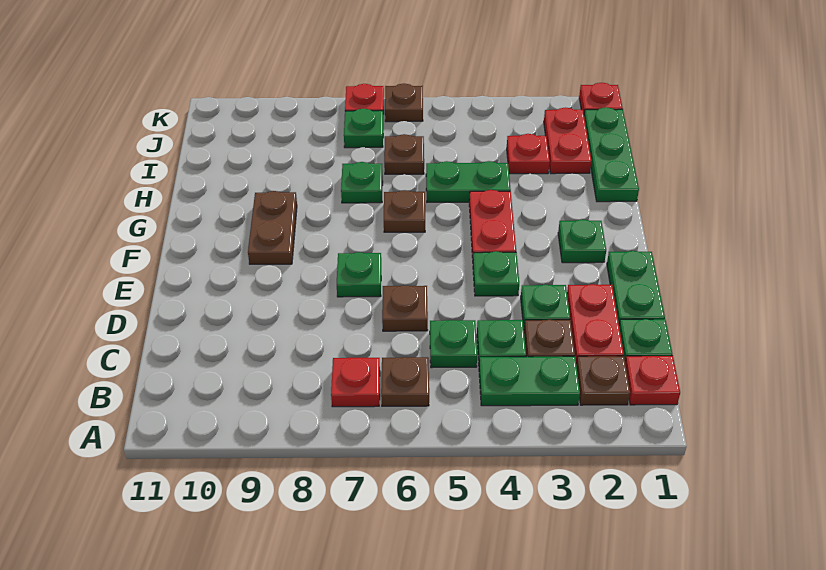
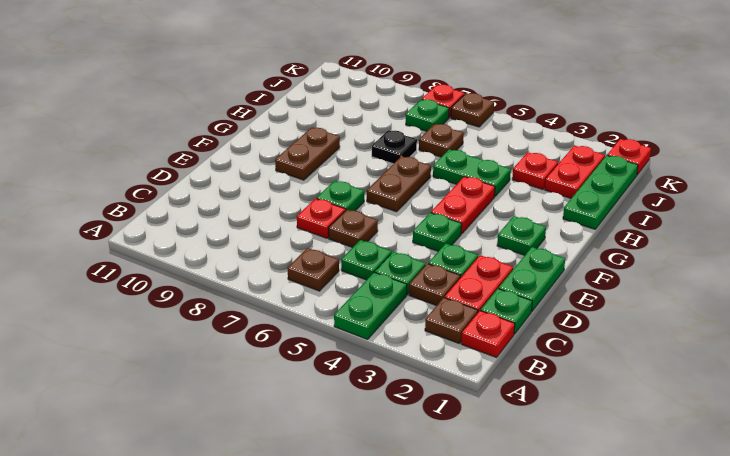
green plate B3:B4 level 1 -> green plate A4:B4 level 1
red plate B7 level 1 -> red plate D7 level 1
brown plate G6 level 1 -> brown plate F6:G6 level 1
green plate H7 level 1 -> black plate H7 level 1

